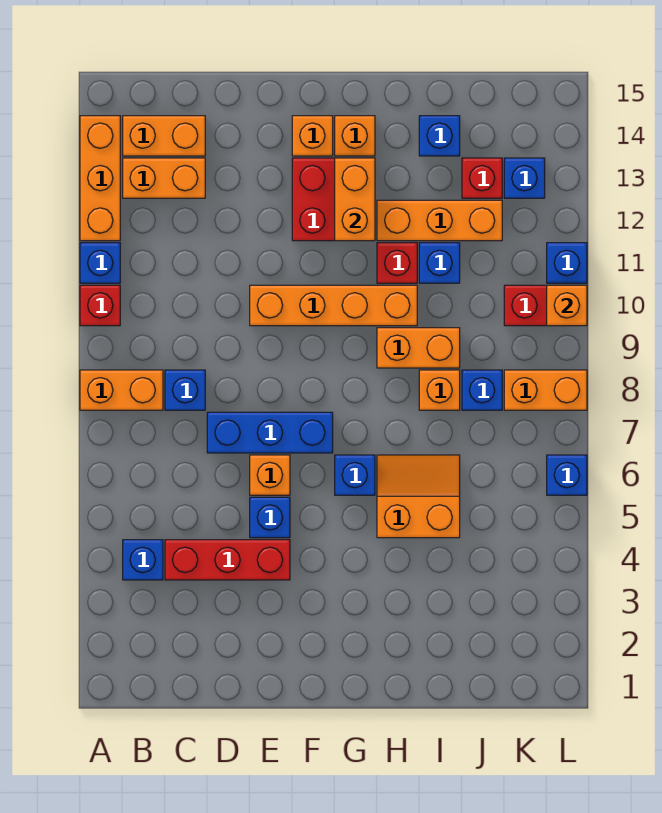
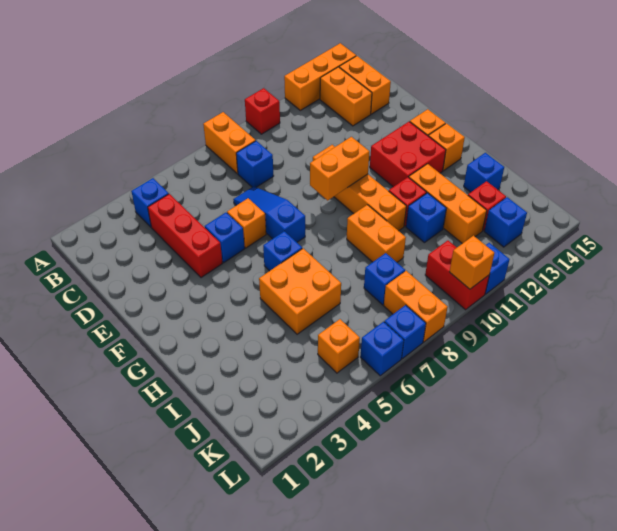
blue brick A11 level 1 -> blue brick L7 level 1
blue brick D7:F7 level 1 -> blue slope D7:F7 level 1 top F
orange brick G12:G13 level 2 -> orange brick F9:F10 level 2
orange slope H5:I6 level 1 top 5 -> orange brick H5:I6 level 1
orange brick I8 level 1 -> orange brick K5 level 1

